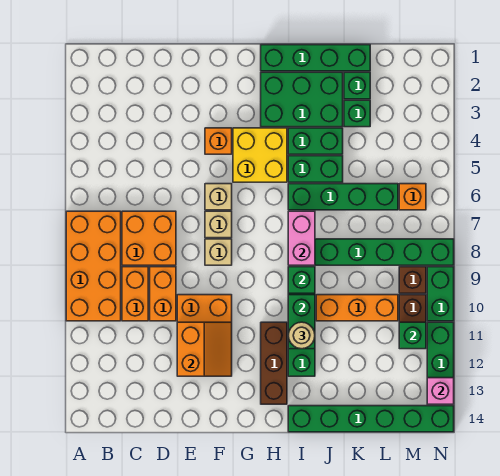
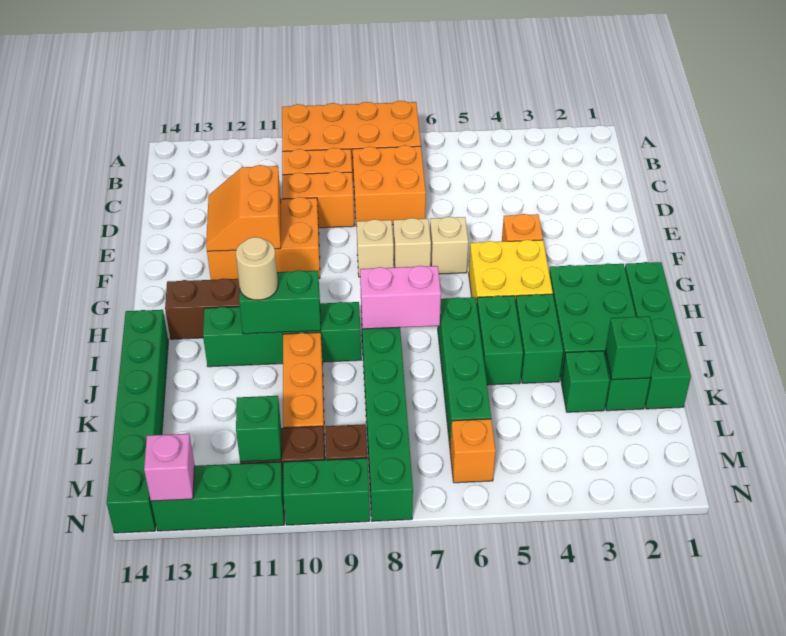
orange slope E11:F12 level 2 top E -> orange slope E11:F12 level 2 top 11
green brick I9 level 2 -> green brick K2 level 2

